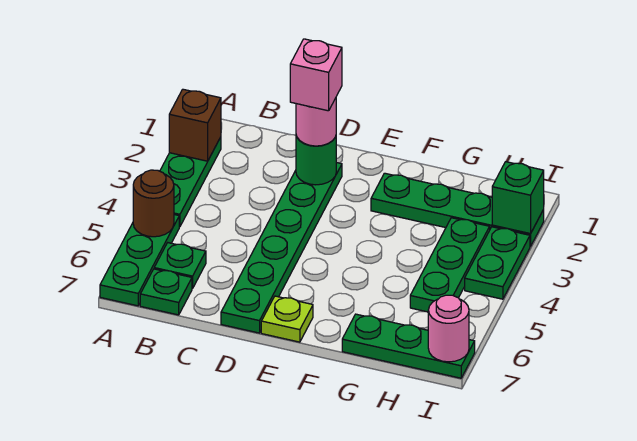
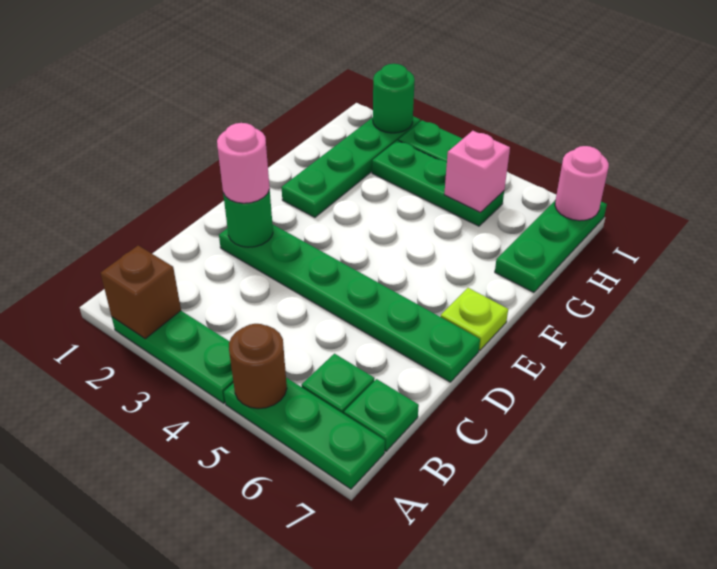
pink brick D2 level 4 -> pink brick H5 level 2
green brick I2 level 2 -> green round brick I2 level 2

